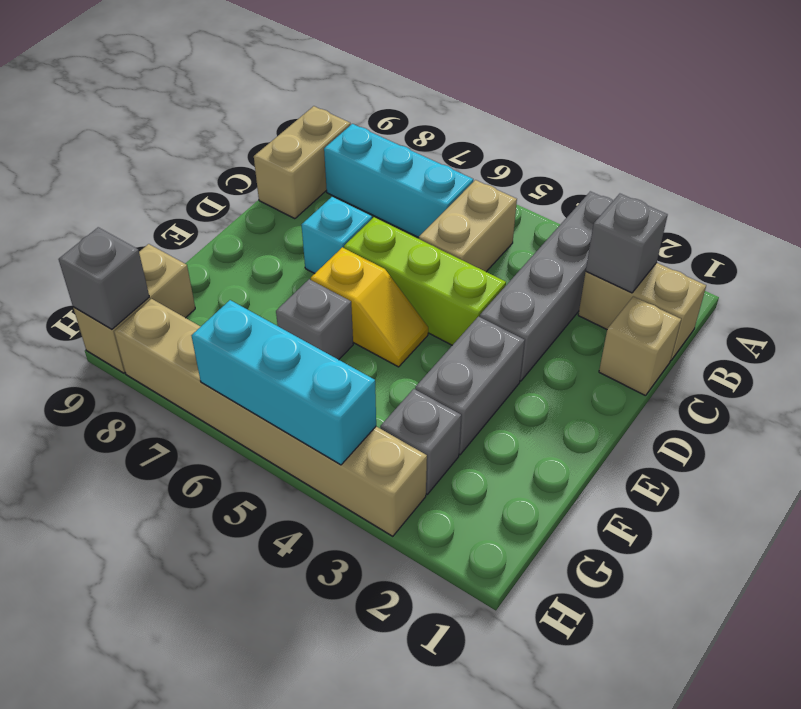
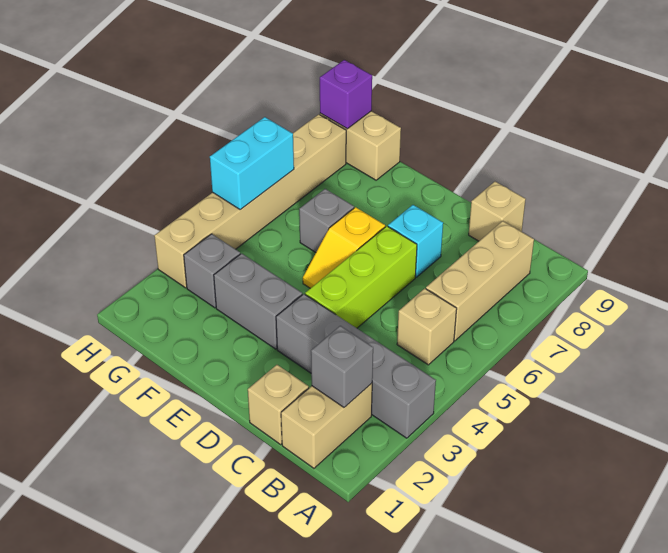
tan brick B5:C5 level 1 -> tan brick B5 level 1
cyan brick B6:B8 level 1 -> tan brick B6:B8 level 1
tan brick B9:C9 level 1 -> tan brick C9 level 1
cyan brick H4:H6 level 2 -> cyan brick H5:H6 level 2
grey brick H9 level 2 -> purple brick H9 level 2

